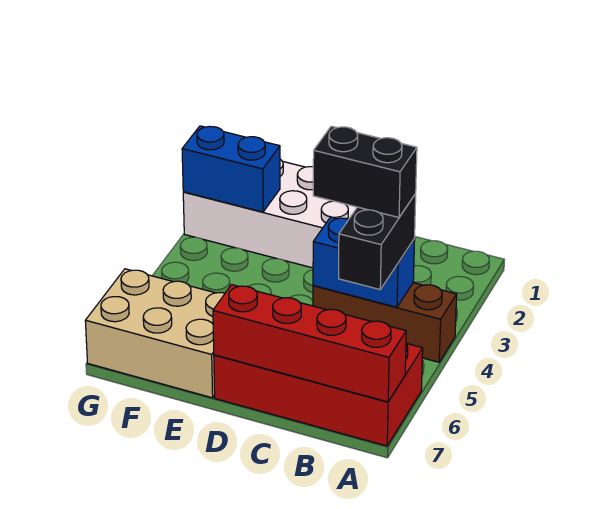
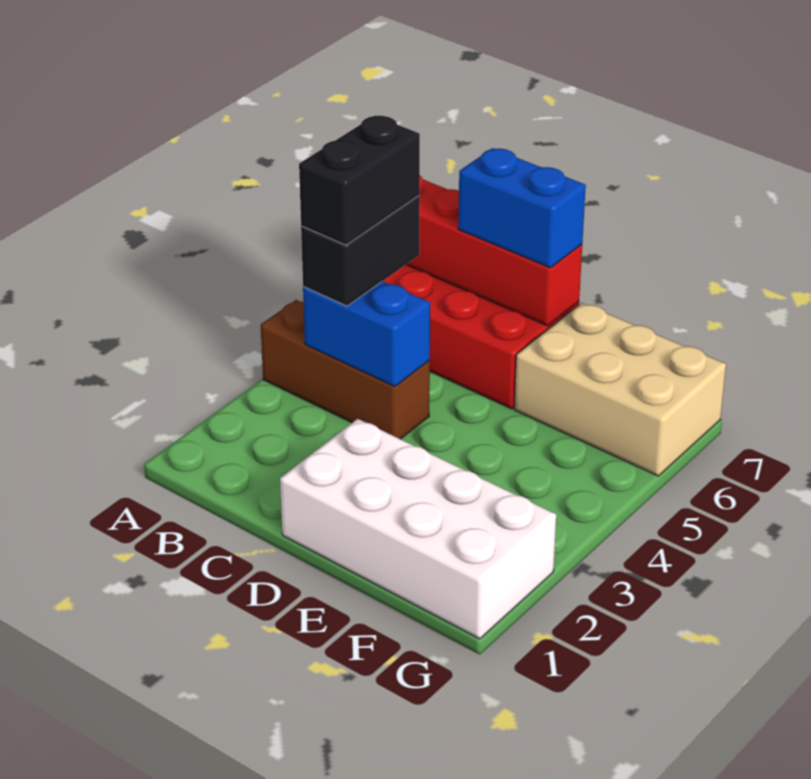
black brick B4:C4 level 4 -> black brick B4:B5 level 4
blue brick F2:G2 level 2 -> blue brick C7:D7 level 3

